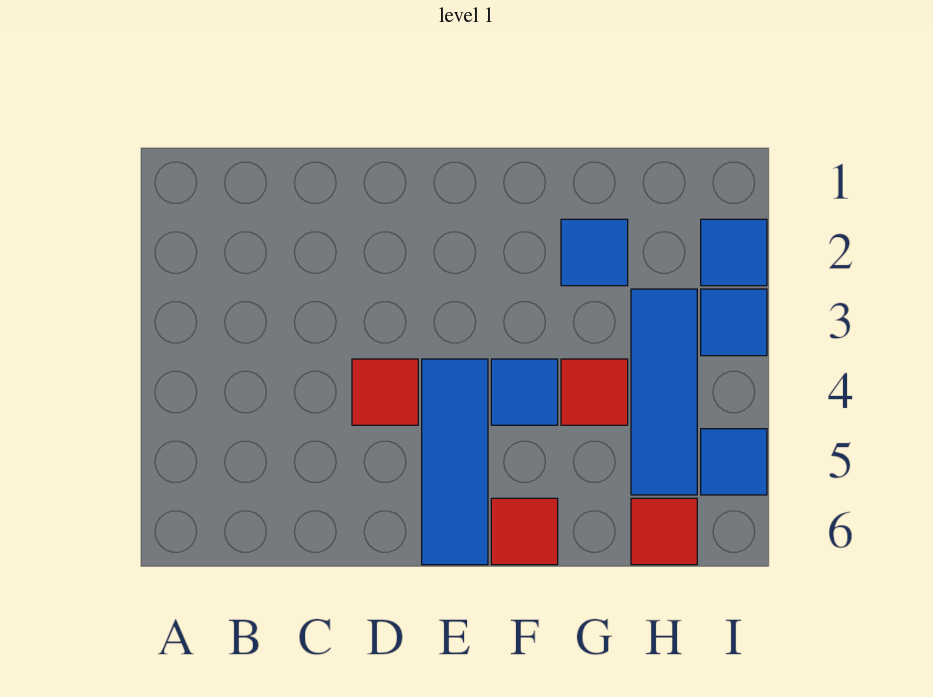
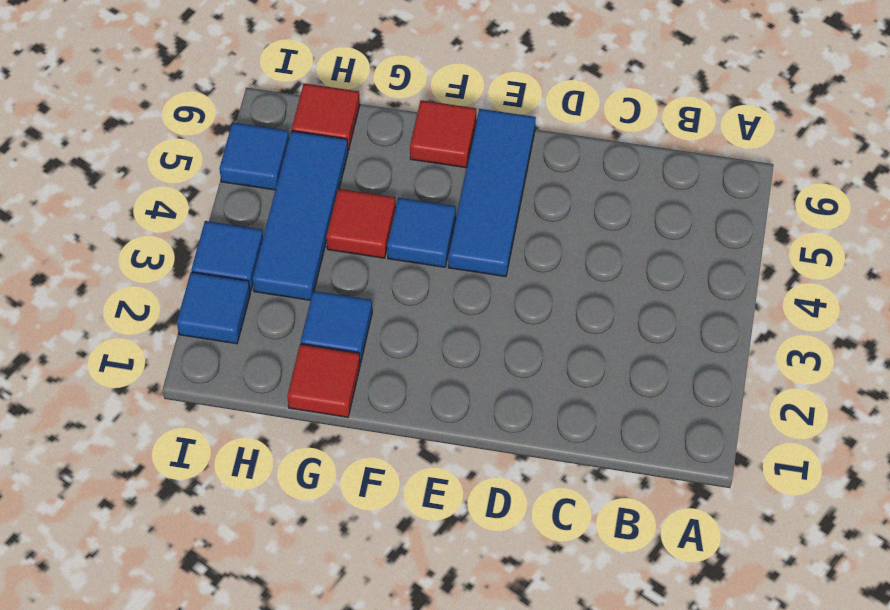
red tile D4 level 1 -> red tile G1 level 1

